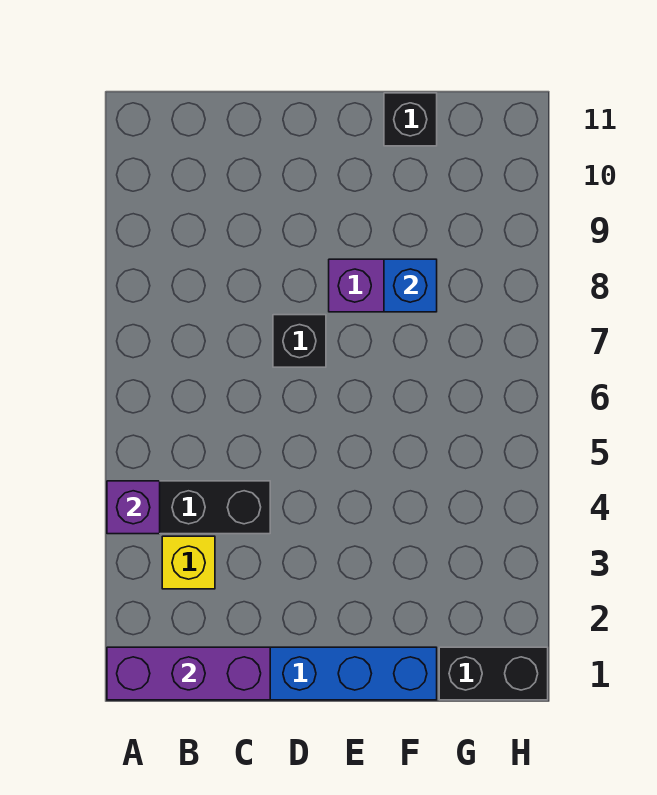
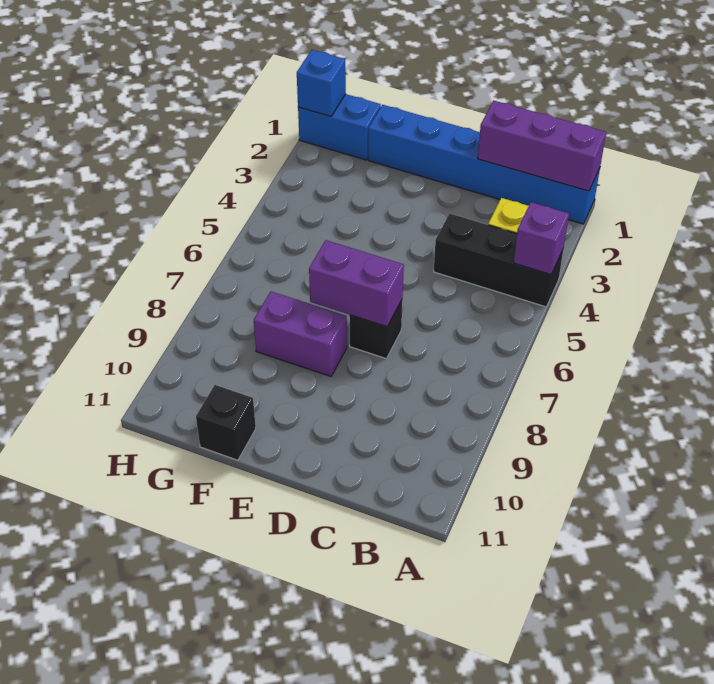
none -> purple brick D7:E7 level 2
blue brick F8 level 2 -> blue brick H1 level 2
black brick G1:H1 level 1 -> blue brick G1:H1 level 1

